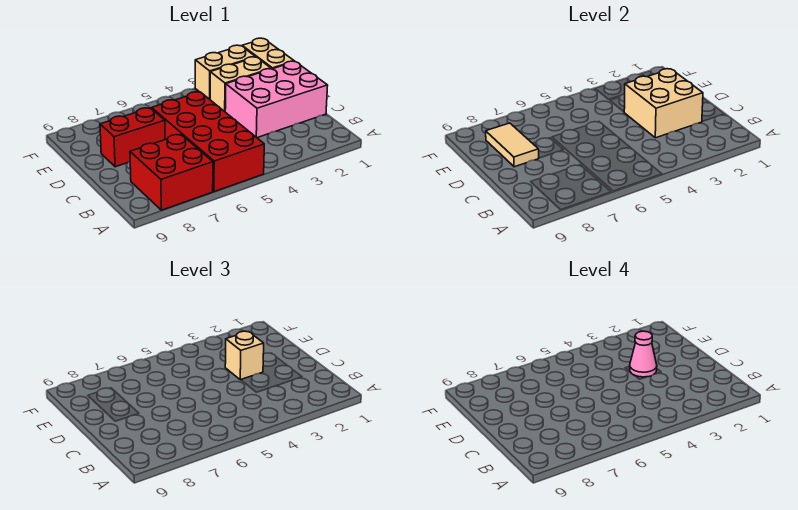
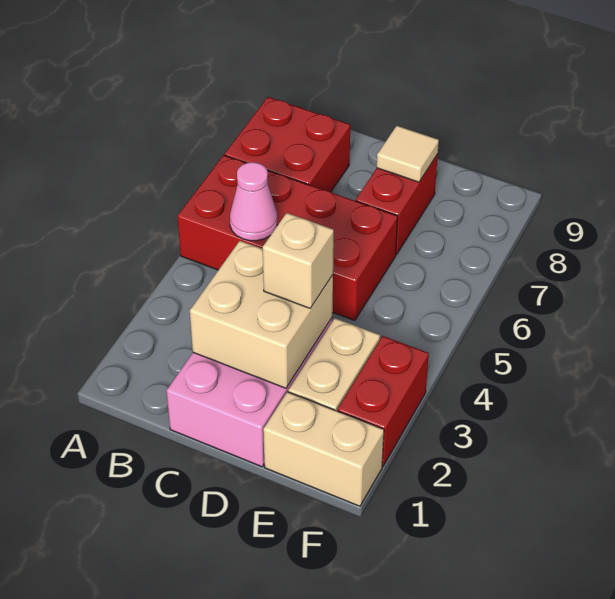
pink cone D3 level 4 -> pink cone B5 level 2
tan tile D8:E8 level 2 -> tan tile D8 level 2
tan brick F2:F3 level 1 -> red brick F2:F3 level 1

